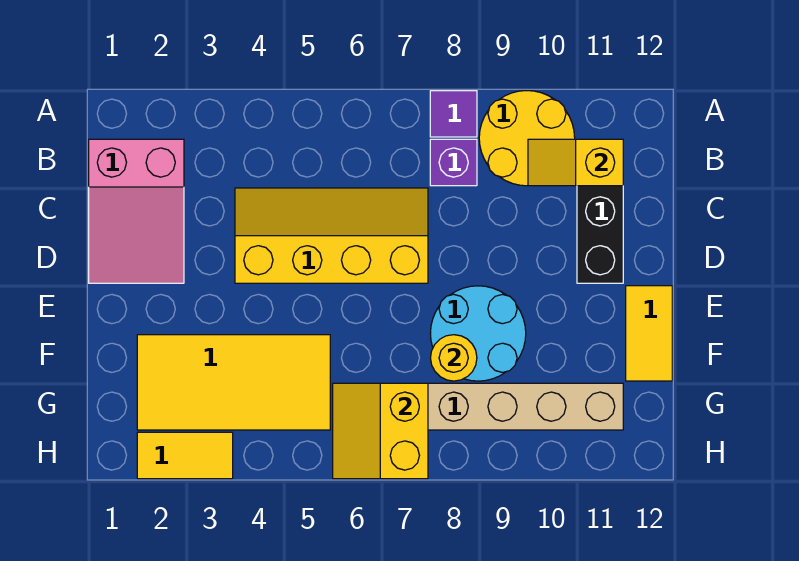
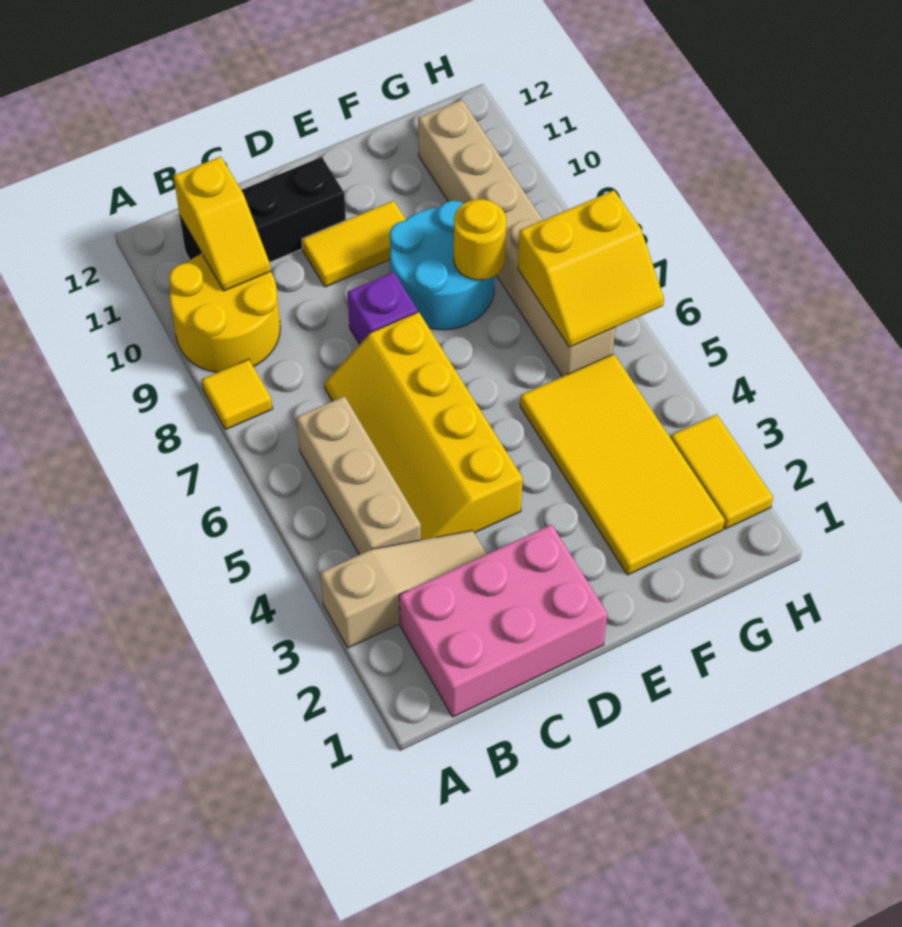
none -> tan slope A3:C3 level 1 top A
purple tile A8 level 1 -> yellow tile A8 level 1
pink slope B1:D2 level 1 top B -> pink brick B1:D2 level 1
none -> tan brick B4:B6 level 1
purple brick B8 level 1 -> purple brick D8 level 1
yellow tile E12:F12 level 1 -> yellow tile D10:E10 level 1

